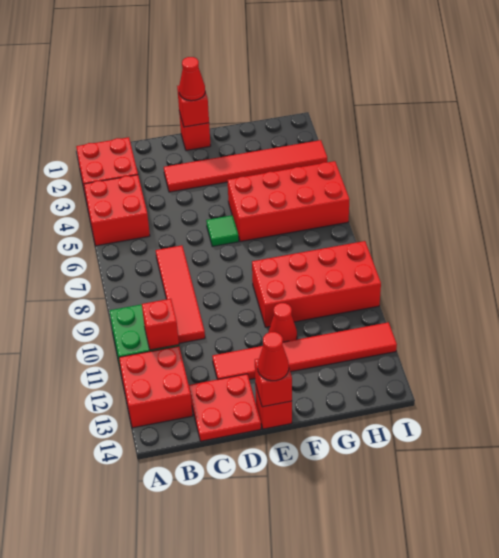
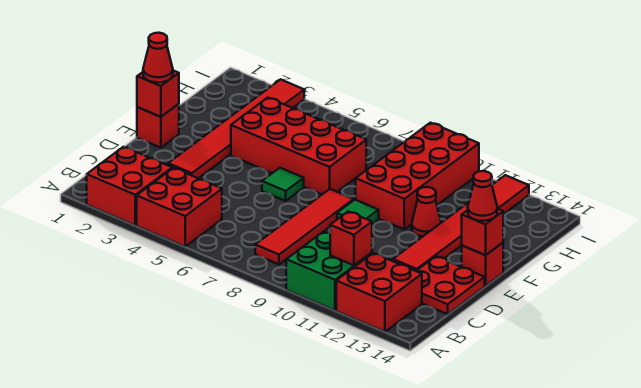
red tile C7:C10 level 1 -> red tile B8:E8 level 1
none -> green tile E9 level 1
red brick F5:I6 level 1 -> red brick F4:G7 level 1

